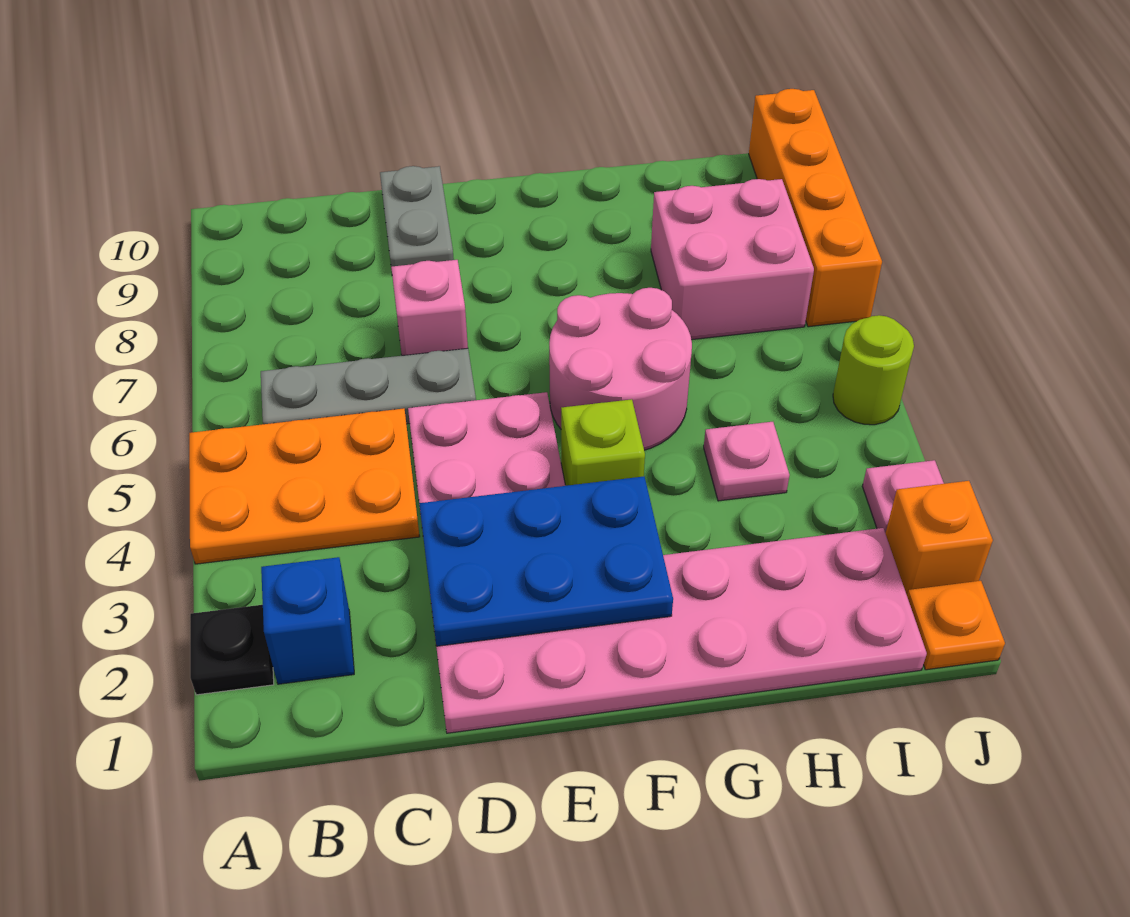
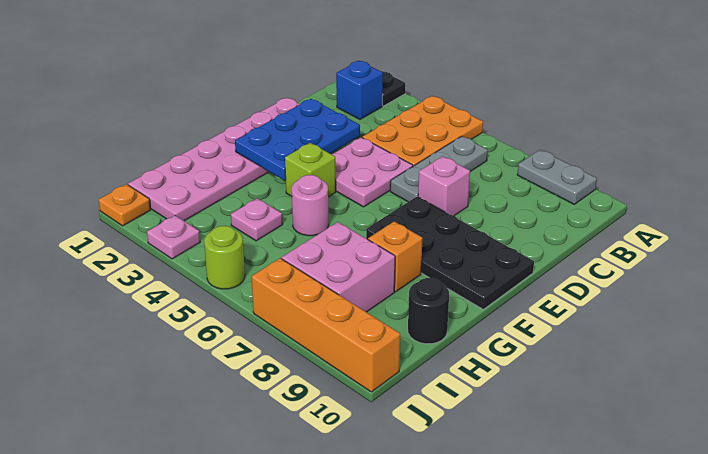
grey plate D9:D10 level 1 -> grey plate A8:A9 level 1
none -> black plate E7:F10 level 1
pink round brick F5:G6 level 1 -> pink round brick G5 level 1
none -> black round brick H10 level 1
orange brick J2 level 1 -> orange brick G8 level 1

